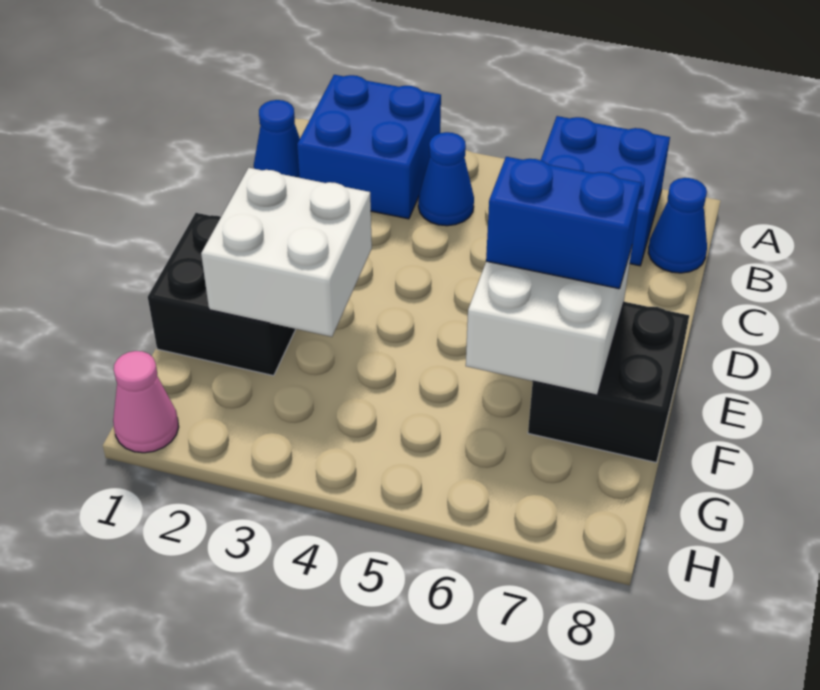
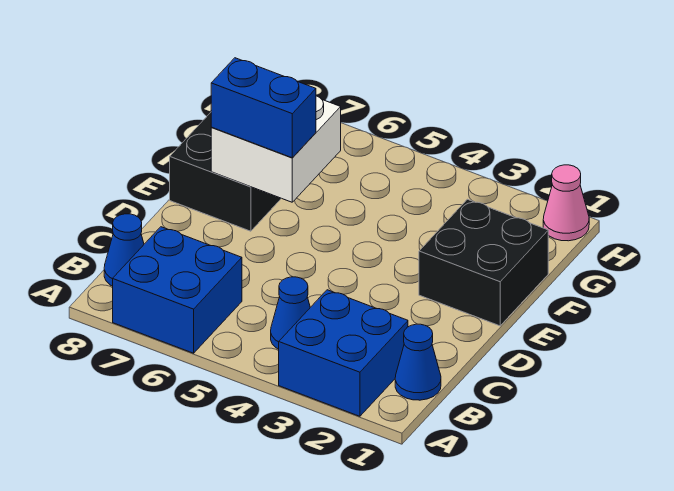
white brick E2:F3 level 2 -> none

